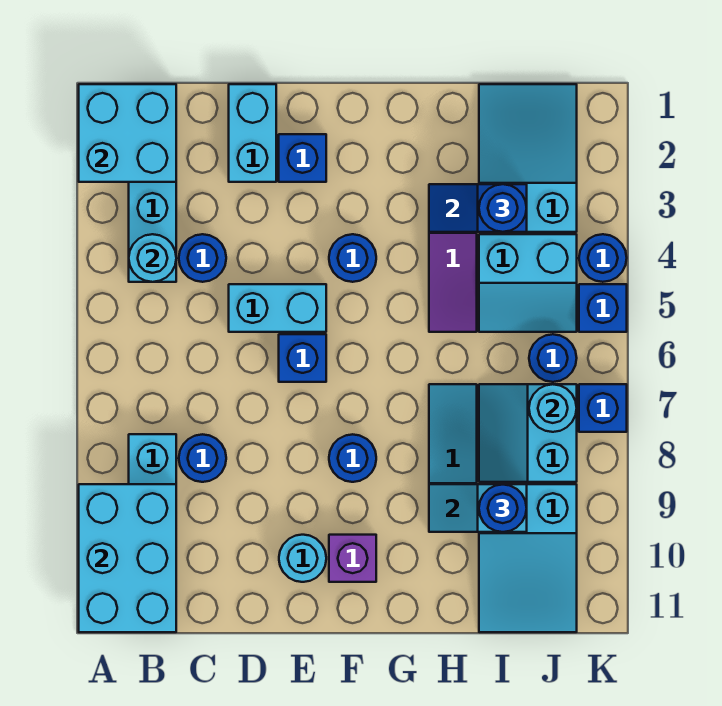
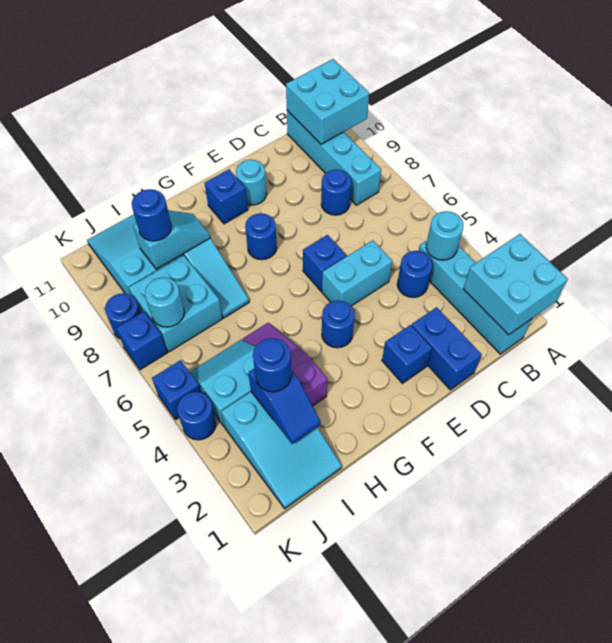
cyan brick A9:B11 level 2 -> cyan brick A10:B11 level 2
cyan brick D1:D2 level 1 -> blue brick D1:D2 level 1
purple brick F10 level 1 -> blue brick F10 level 1
blue slope H3:I3 level 2 top I -> blue slope I2:I3 level 2 top 3
cyan slope I7:J8 level 1 top J -> cyan brick I7:J8 level 1
blue round brick J6 level 1 -> blue round brick K8 level 1

